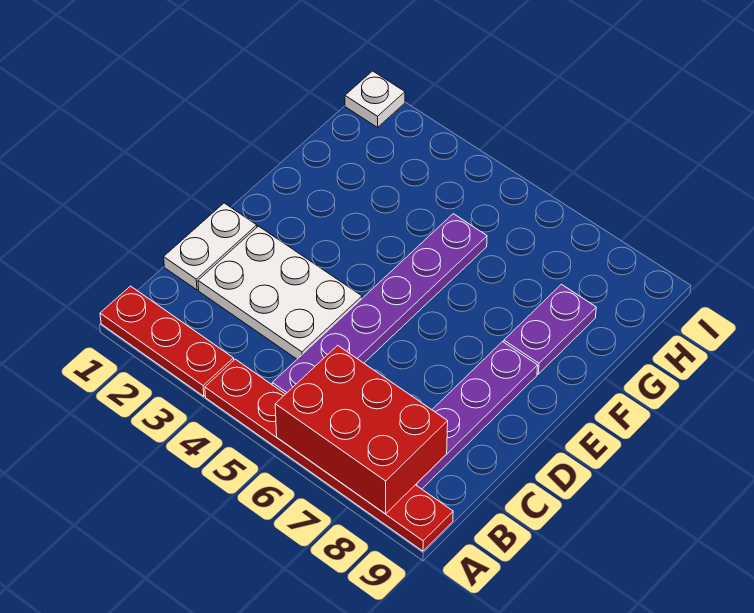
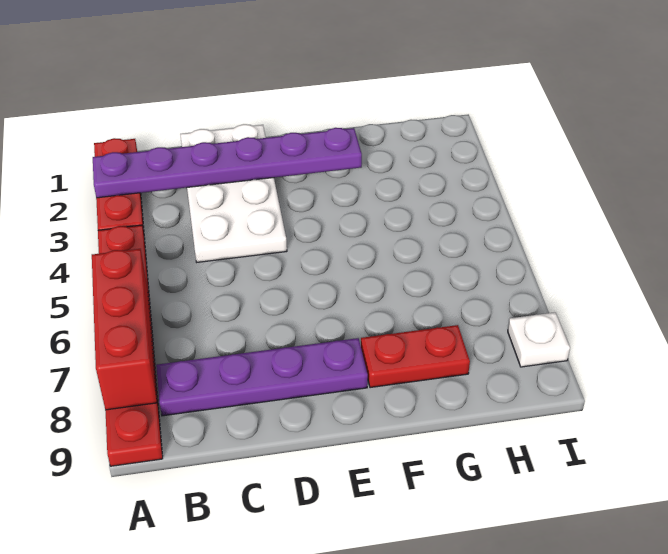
red brick A6:B8 level 2 -> red brick A6:A8 level 2
purple plate B5:G5 level 1 -> purple plate A2:F2 level 2
purple plate F8:G8 level 1 -> red plate F8:G8 level 1
white plate I1 level 1 -> white plate I8 level 1

